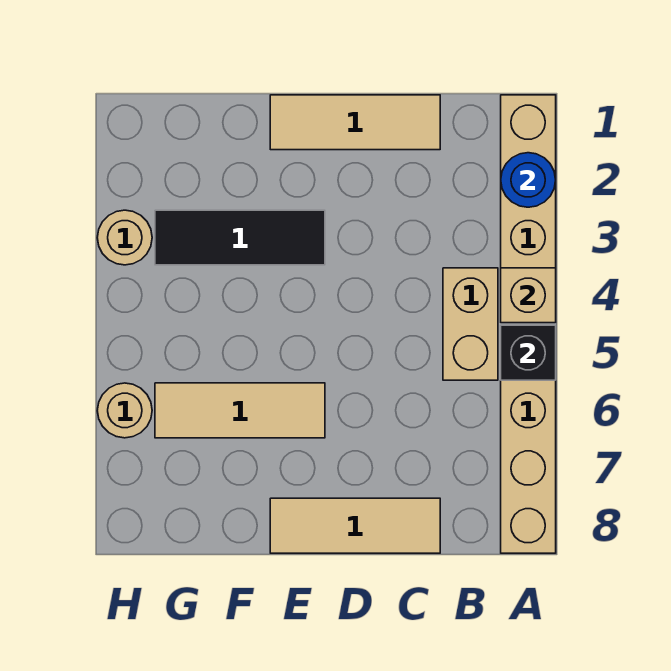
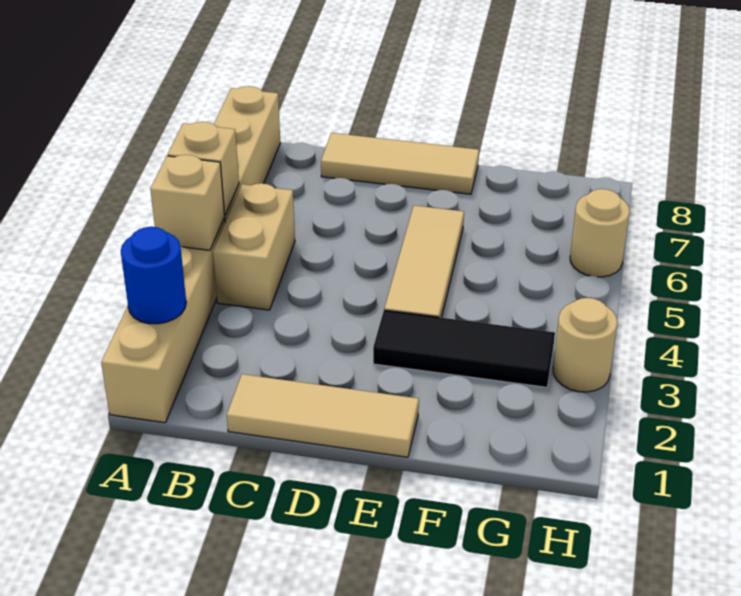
black brick A5 level 2 -> tan brick A5 level 2
tan tile E6:G6 level 1 -> tan tile E4:E6 level 1

